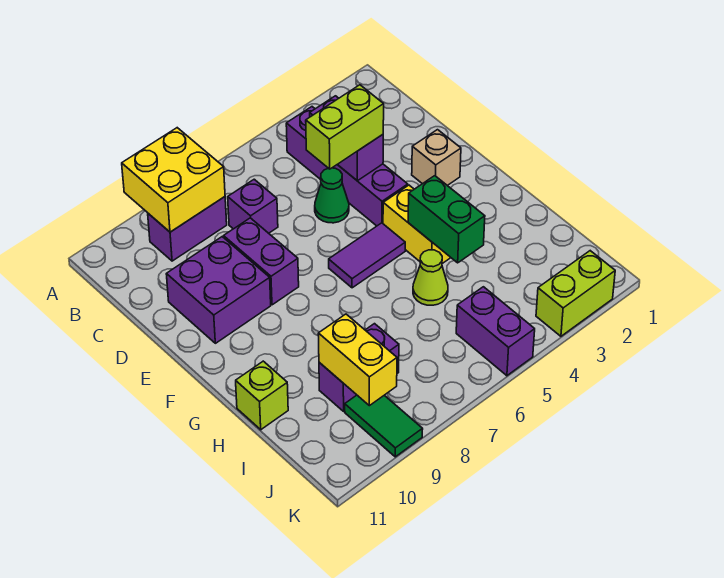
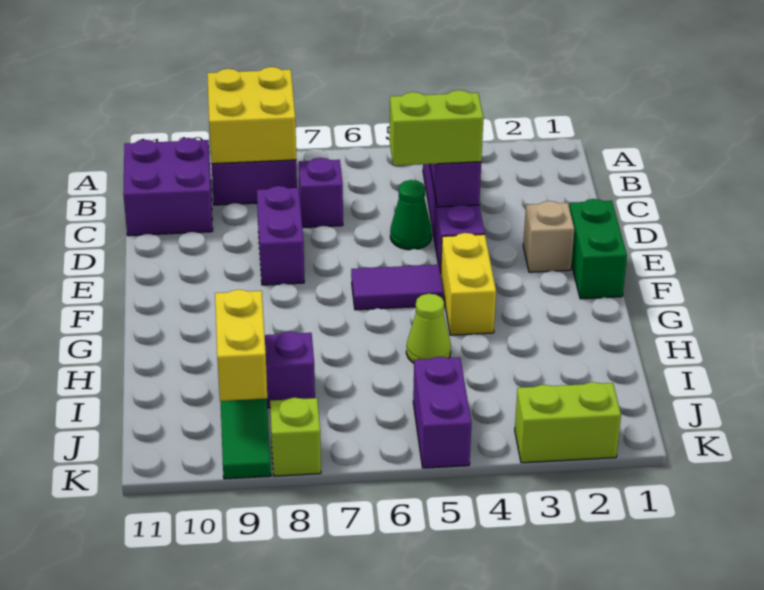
purple brick D9:E10 level 1 -> purple brick B10:C11 level 1
green brick G4:H4 level 2 -> green brick E1:F1 level 1
lime brick H11 level 1 -> lime brick K8 level 1

